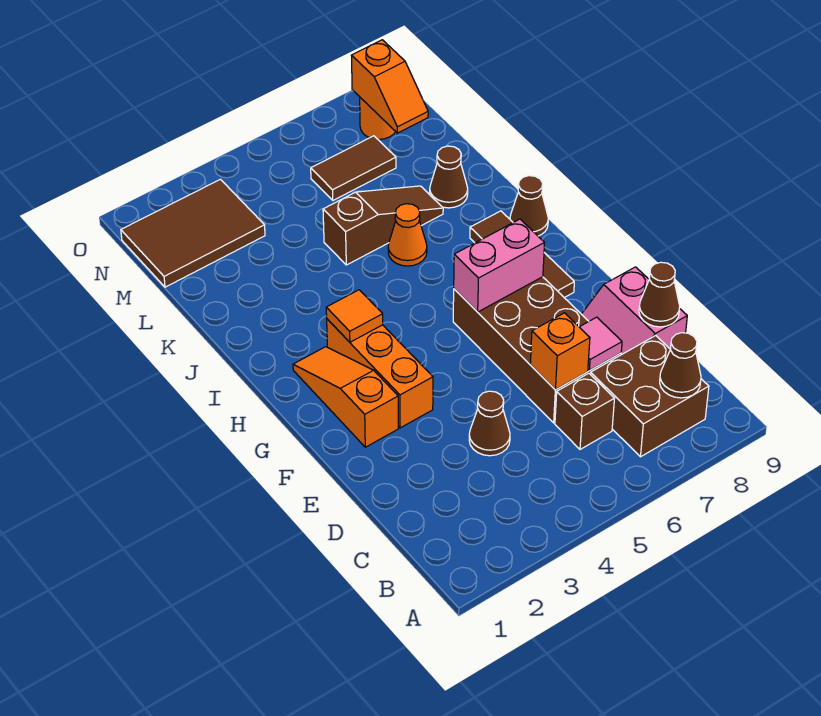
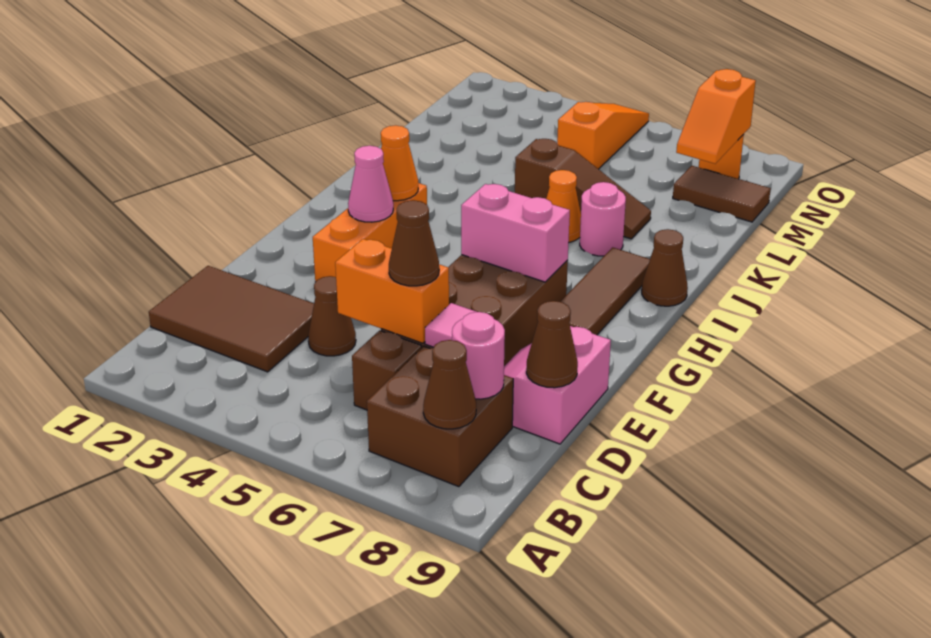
none -> pink round brick C8 level 2
orange brick D6 level 2 -> orange brick D5:D6 level 2
orange slope F2:H2 level 1 top F -> orange slope M5:O5 level 1 top M
none -> pink cone G3 level 2
orange tile H3 level 2 -> orange cone H3 level 2
none -> pink round brick J7 level 1
brown cone K8 level 1 -> brown cone D6 level 3
brown tile M1:N3 level 1 -> brown tile C1:D3 level 1
brown tile M6:M7 level 1 -> brown tile M8:M9 level 1

